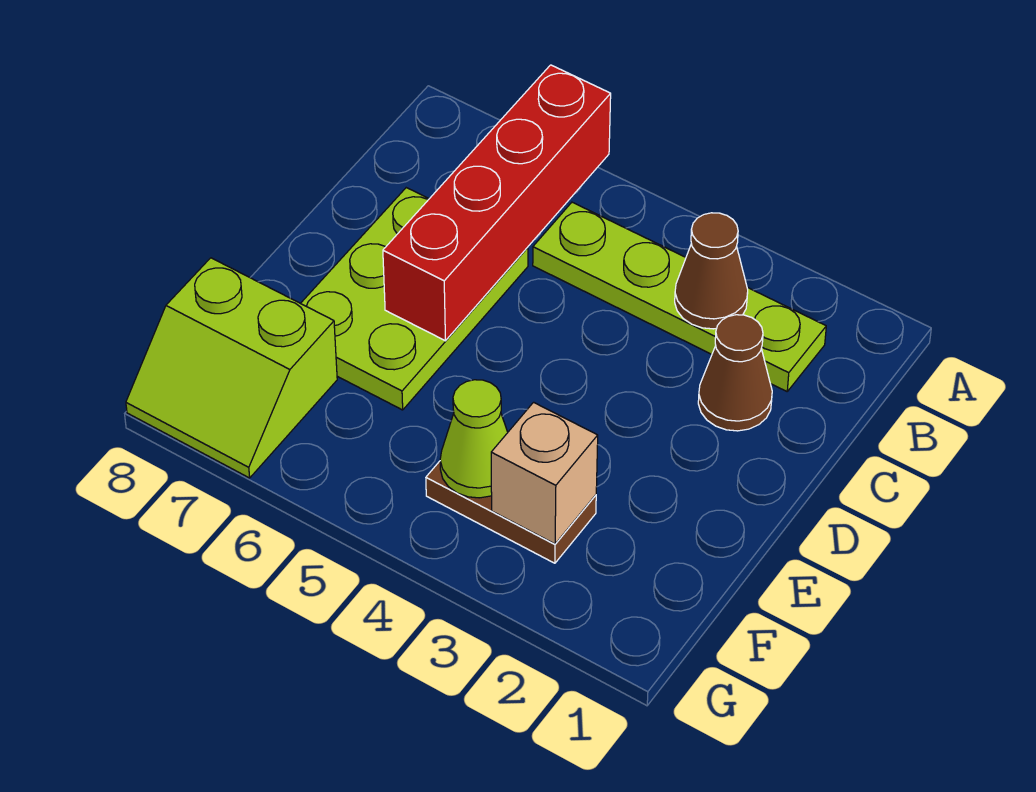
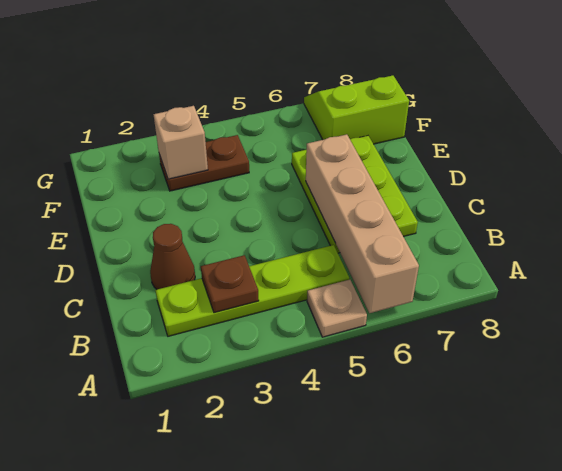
none -> tan plate A5 level 1
red brick A6:D6 level 2 -> tan brick A6:D6 level 2
brown cone B3 level 2 -> brown plate B3 level 2
lime cone F4 level 2 -> none

